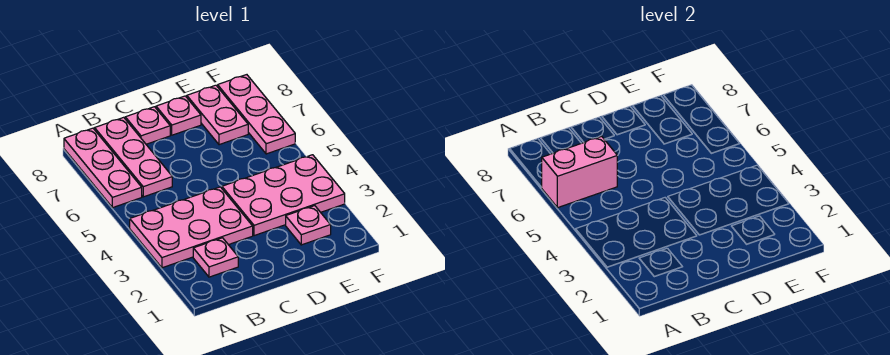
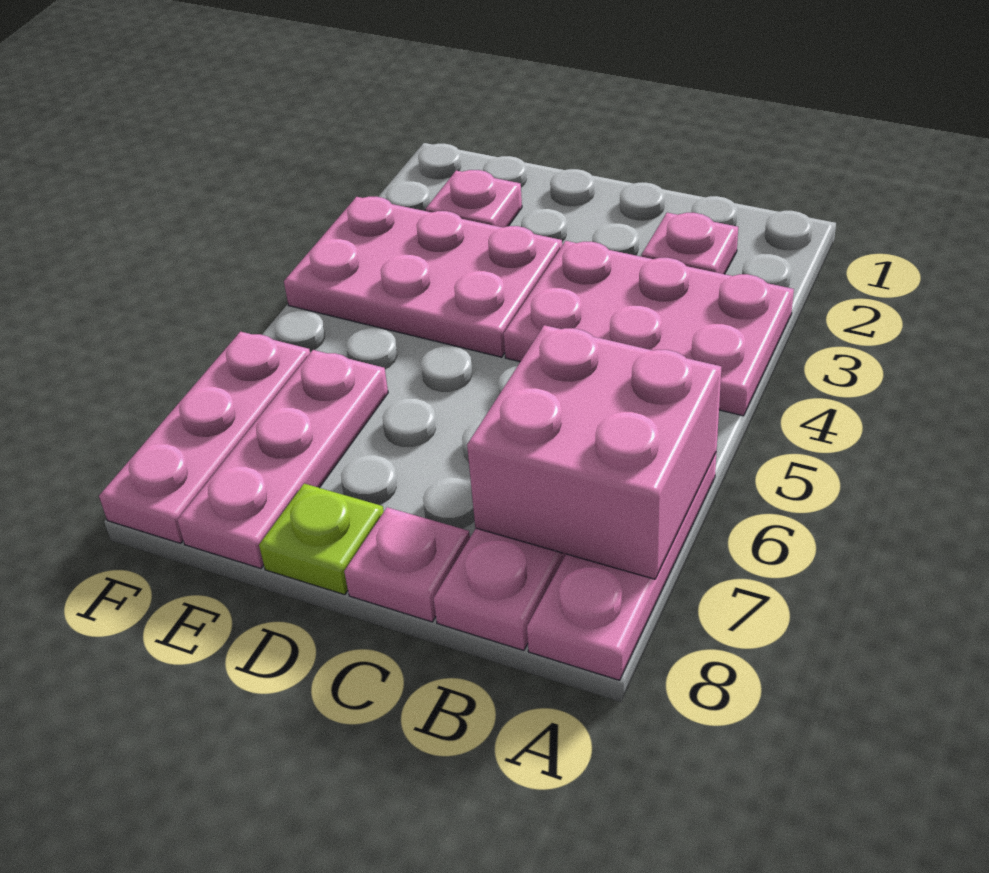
pink brick A6:B6 level 2 -> pink brick A6:B7 level 2
pink plate D8 level 1 -> lime plate D8 level 1
pink plate E7:E8 level 1 -> pink plate E6:E8 level 1

